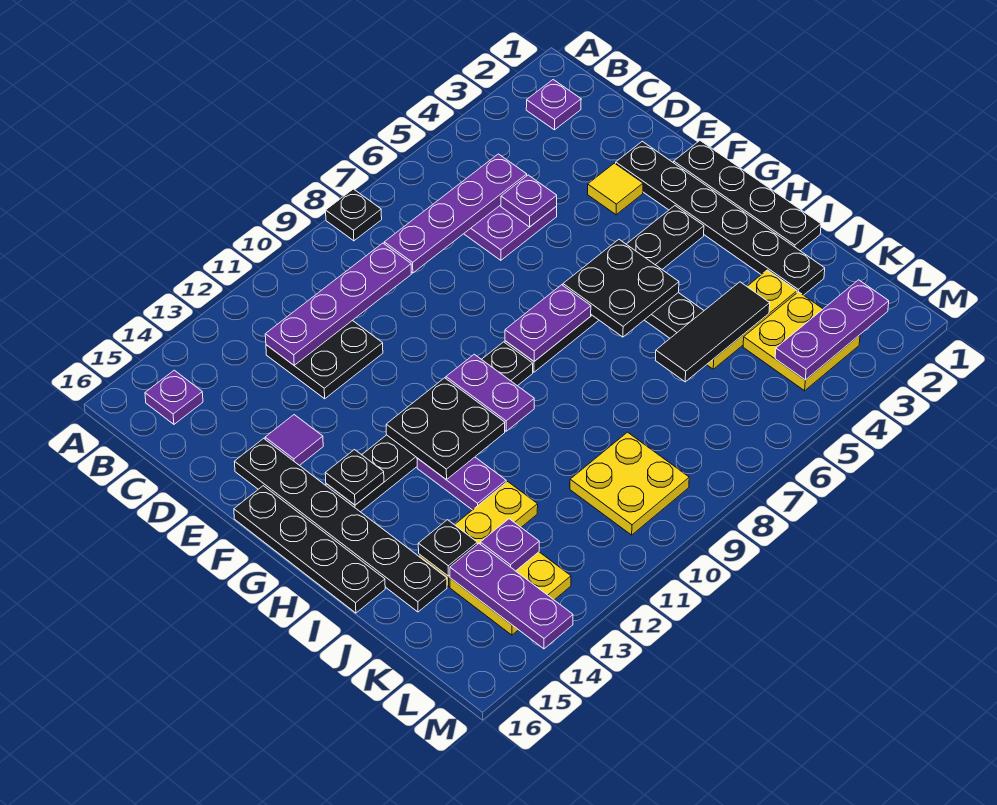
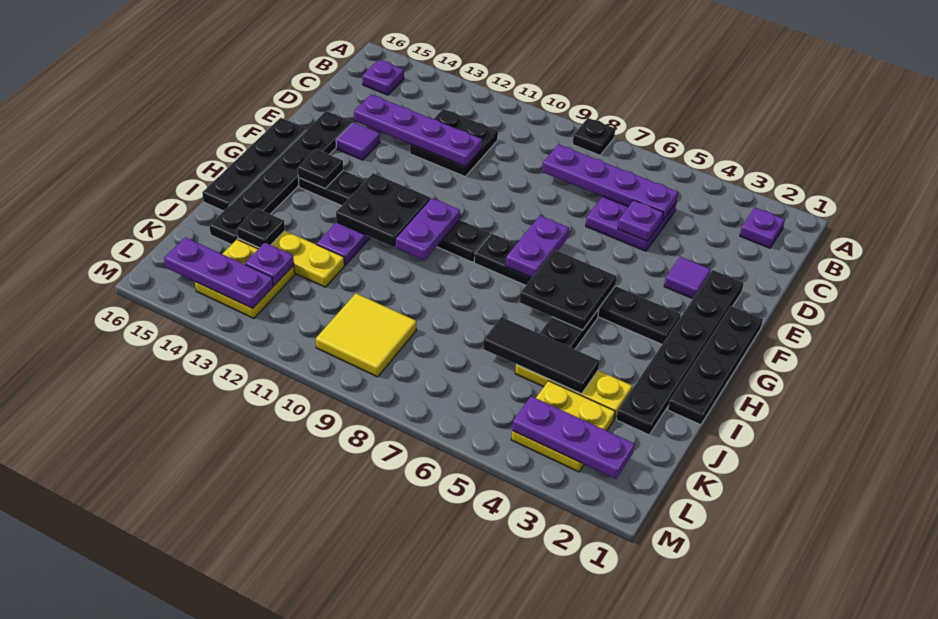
purple plate C9:C12 level 2 -> purple plate D11:D14 level 2
yellow tile E3 level 1 -> purple tile E3 level 1
purple plate G7:G8 level 2 -> purple plate F7:G7 level 2
yellow plate K9:L10 level 1 -> yellow tile K9:L10 level 1
purple plate K14:M14 level 2 -> purple plate L13:L15 level 2

